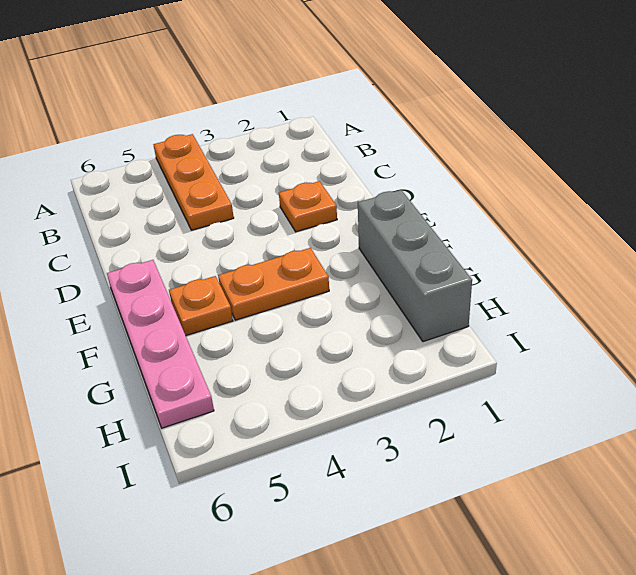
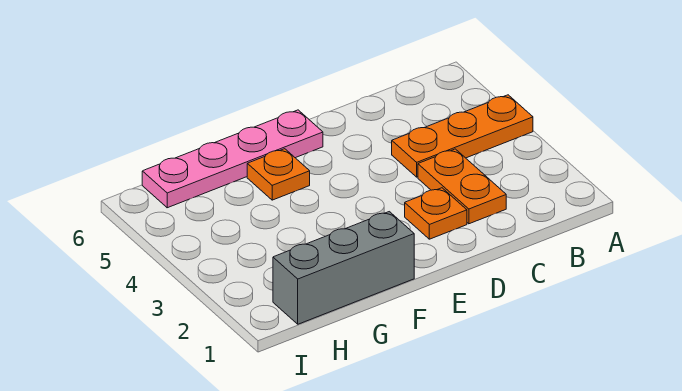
orange plate F3:F4 level 1 -> orange plate C2:C3 level 1

